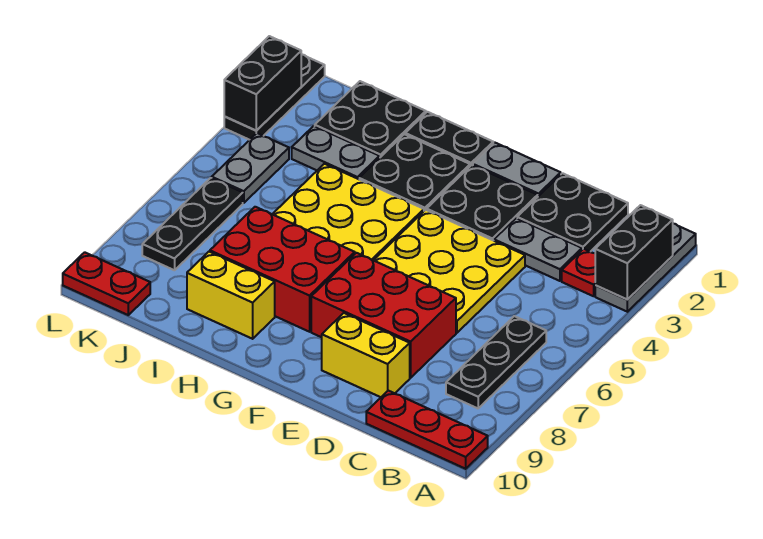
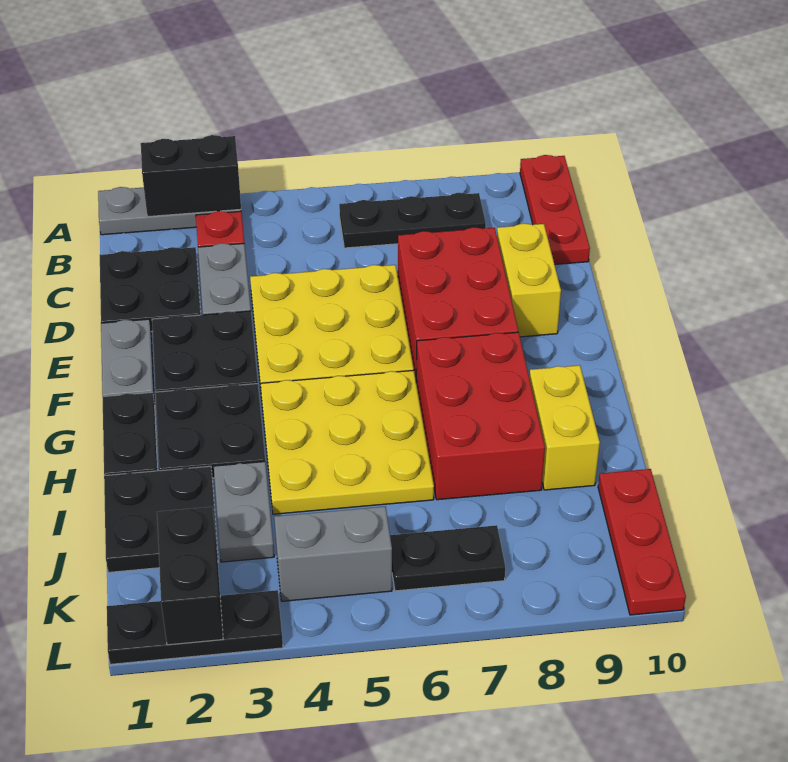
grey plate K4:K5 level 1 -> grey brick K4:K5 level 1
black plate K6:K8 level 1 -> black plate K6:K7 level 1
red plate K10:L10 level 1 -> red plate J10:L10 level 1
black brick L2:L3 level 2 -> black brick K2:L2 level 2

